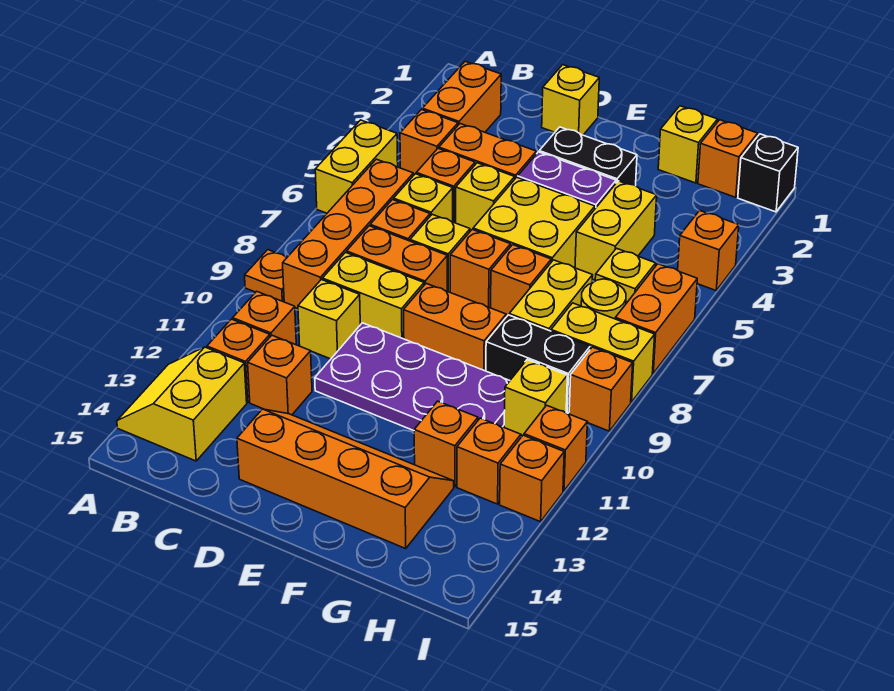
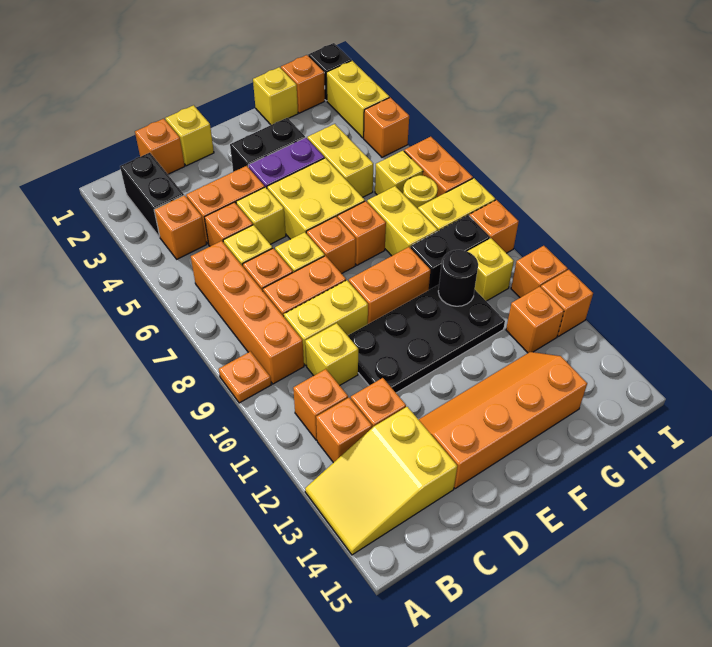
yellow brick A5:A6 level 1 -> yellow brick I2:I3 level 1
yellow slope A13:B14 level 1 top B -> yellow slope A13:C14 level 1 top C
orange brick B2:B3 level 1 -> black brick B2:B3 level 1
purple plate D10:G11 level 1 -> black plate D10:G11 level 1
none -> black round brick G10 level 2
orange brick G12 level 1 -> orange brick C1 level 1

